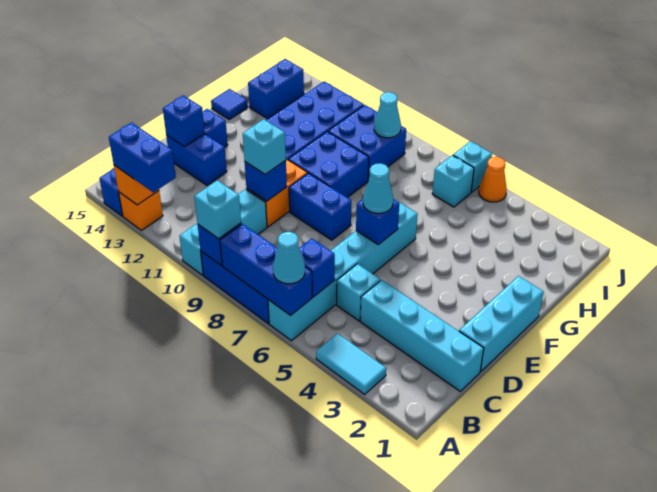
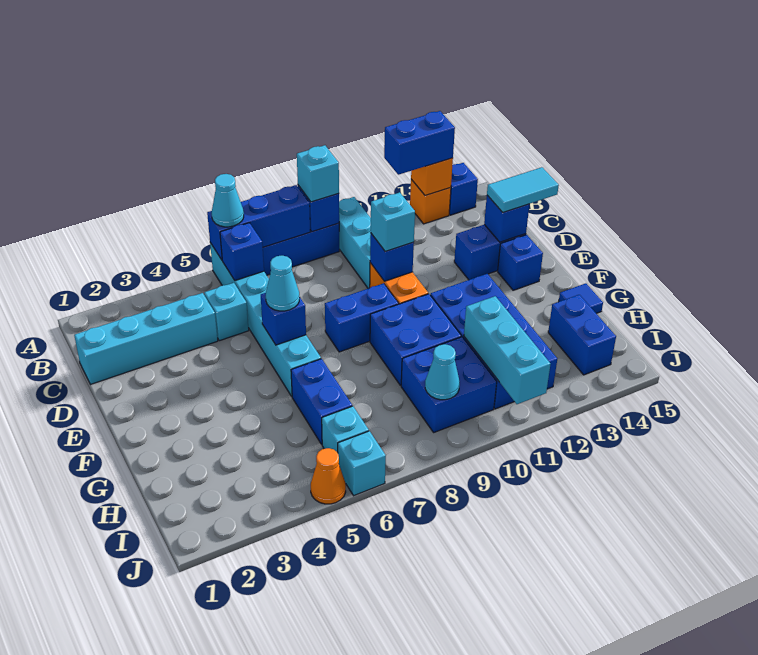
cyan tile A3:A4 level 1 -> cyan tile D14:D15 level 3
cyan brick D1:F1 level 1 -> cyan brick H11:J11 level 2
none -> blue brick G6:H6 level 1

